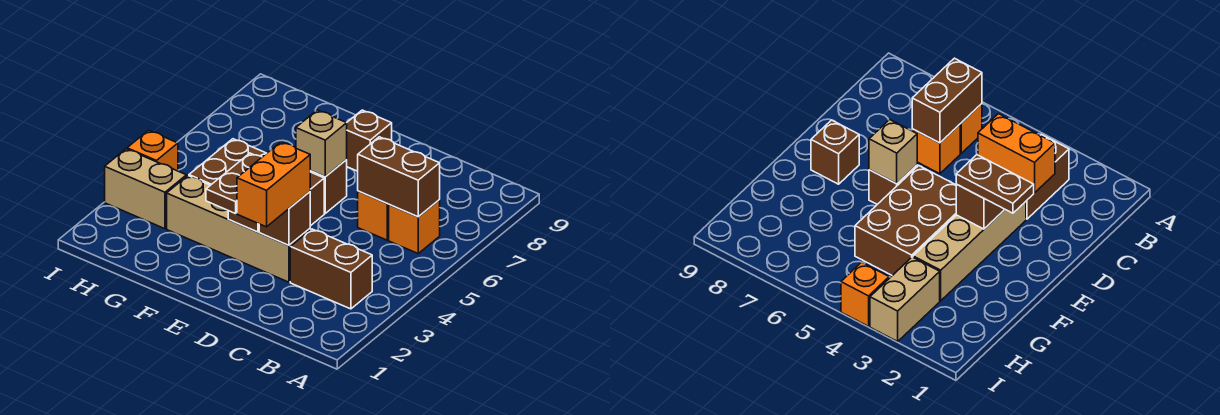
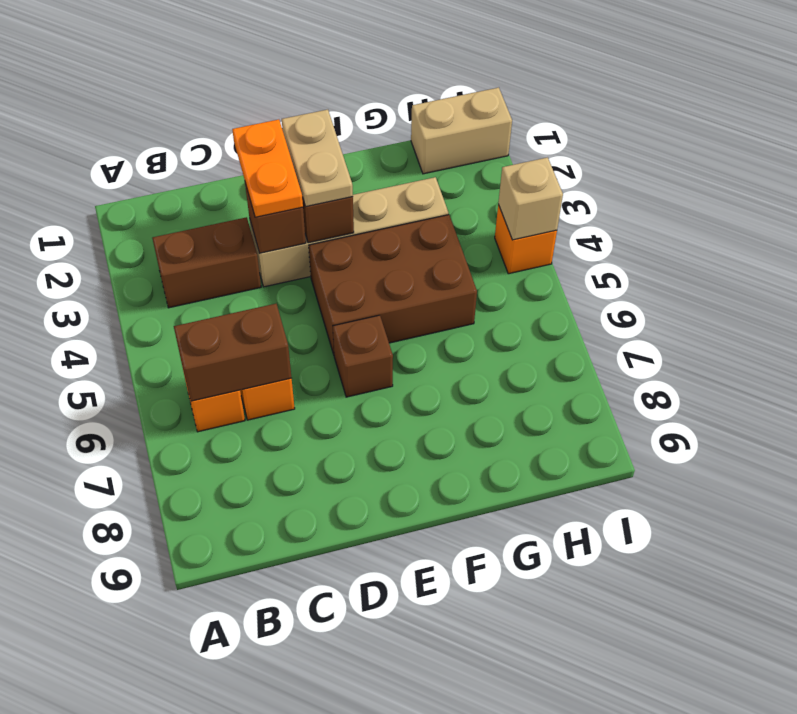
orange brick D2:D3 level 3 -> orange plate D2:D3 level 3
brown plate E2:E3 level 3 -> tan plate E2:E3 level 3
tan brick E6 level 2 -> tan brick I4 level 2
brown brick E8 level 1 -> none
tan brick H3:I3 level 1 -> tan brick H1:I1 level 1

